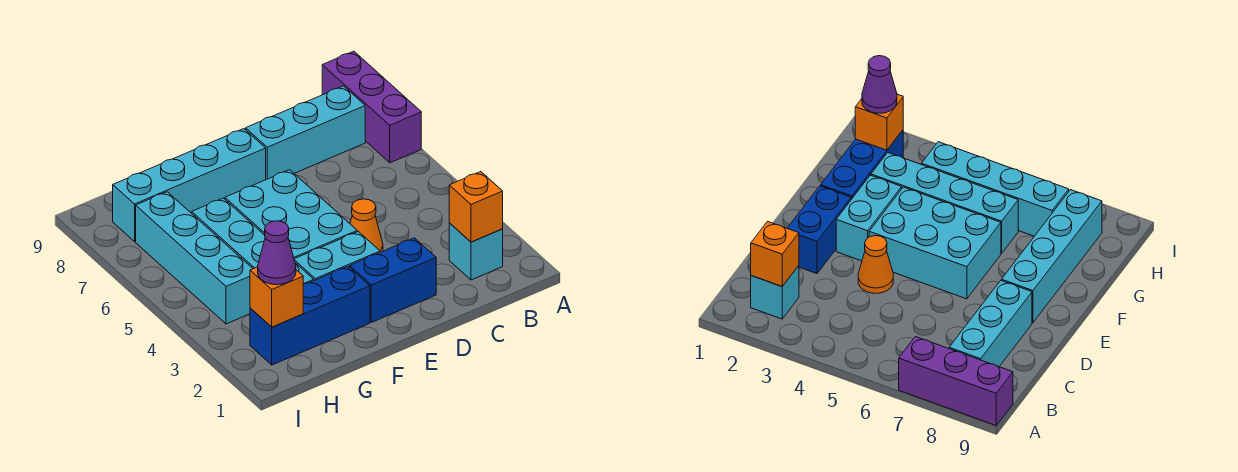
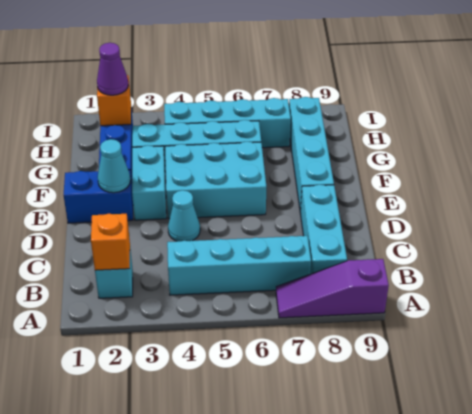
purple brick A7:A9 level 1 -> purple slope A7:A9 level 1 top 9
none -> cyan brick B4:B7 level 1
blue brick D2:E2 level 1 -> blue brick E1:E2 level 1
orange cone D4 level 1 -> cyan cone D4 level 1
none -> cyan cone E2 level 2

